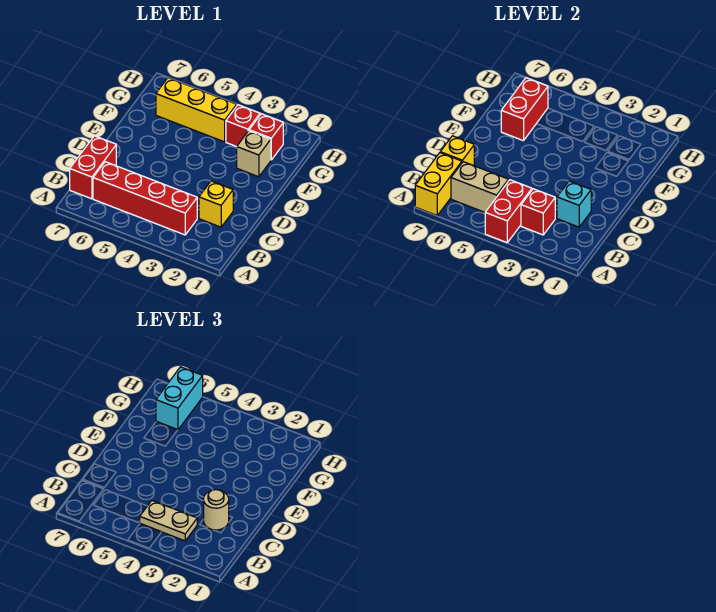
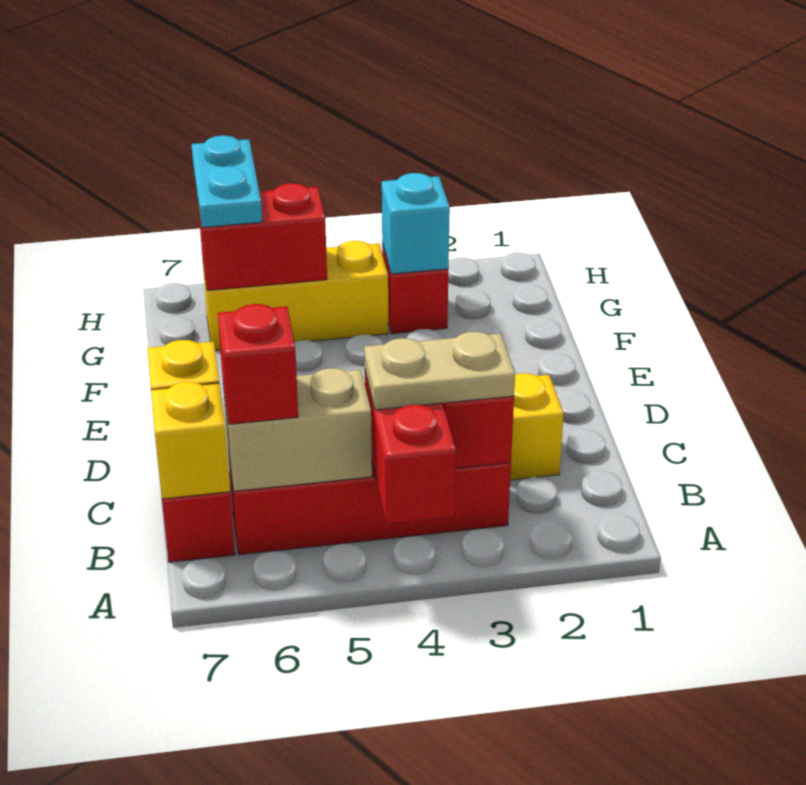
yellow brick A7:B7 level 2 -> yellow brick B7 level 2
cyan brick C2 level 2 -> cyan brick G3 level 2
tan round brick C2 level 3 -> none
tan brick F2 level 1 -> none
red brick F6:G6 level 2 -> red brick G5:G6 level 2
red brick G2 level 1 -> red brick B6 level 3
cyan brick G6:H6 level 3 -> cyan plate G6:H6 level 3

